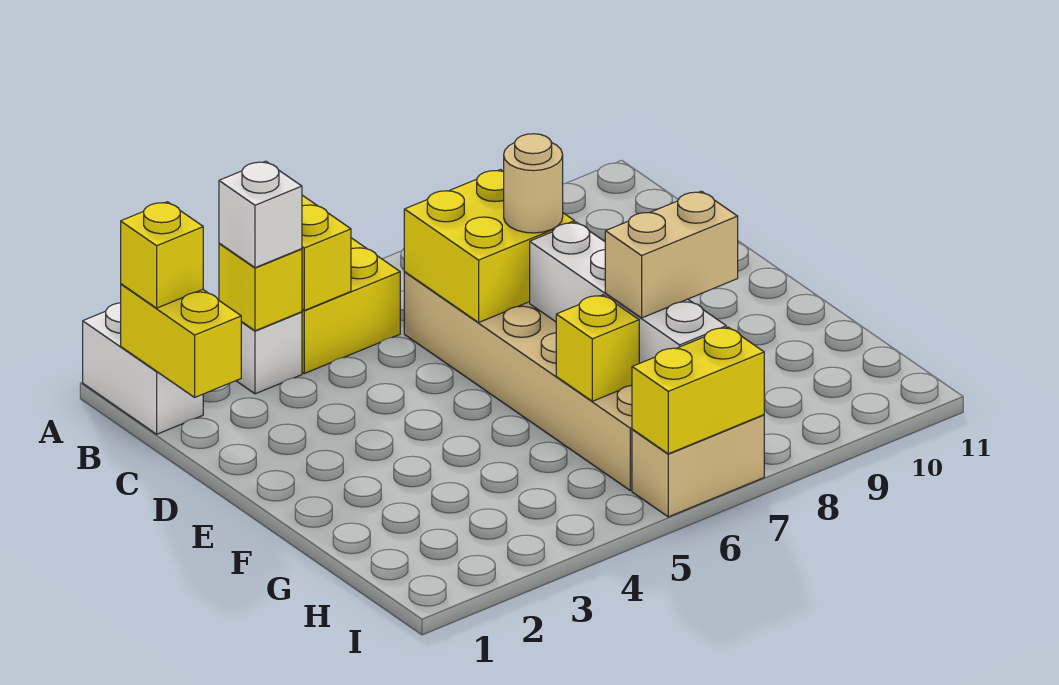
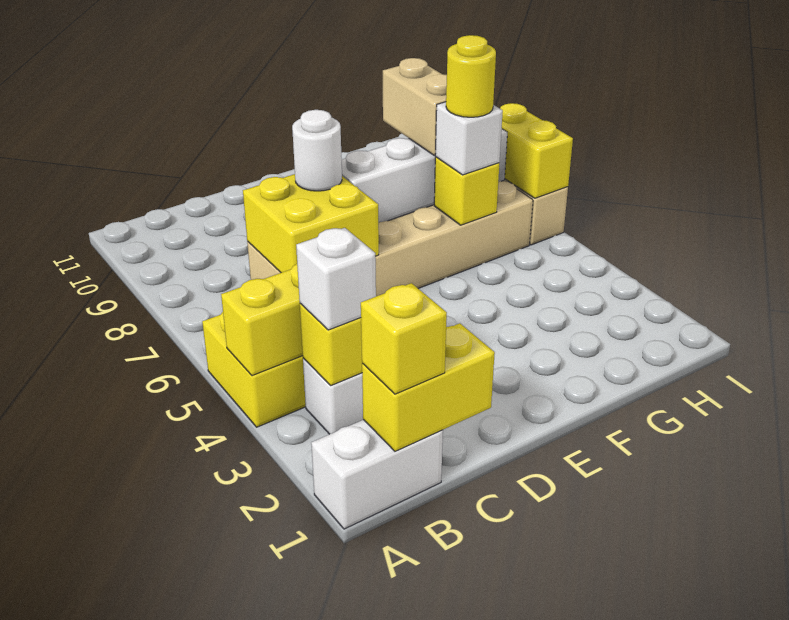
tan round brick D7 level 3 -> white round brick D7 level 3
none -> white brick G6 level 3
none -> yellow round brick G6 level 4

